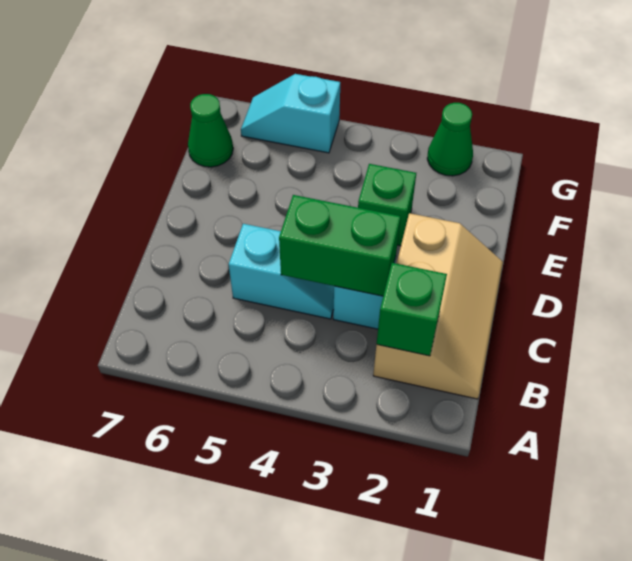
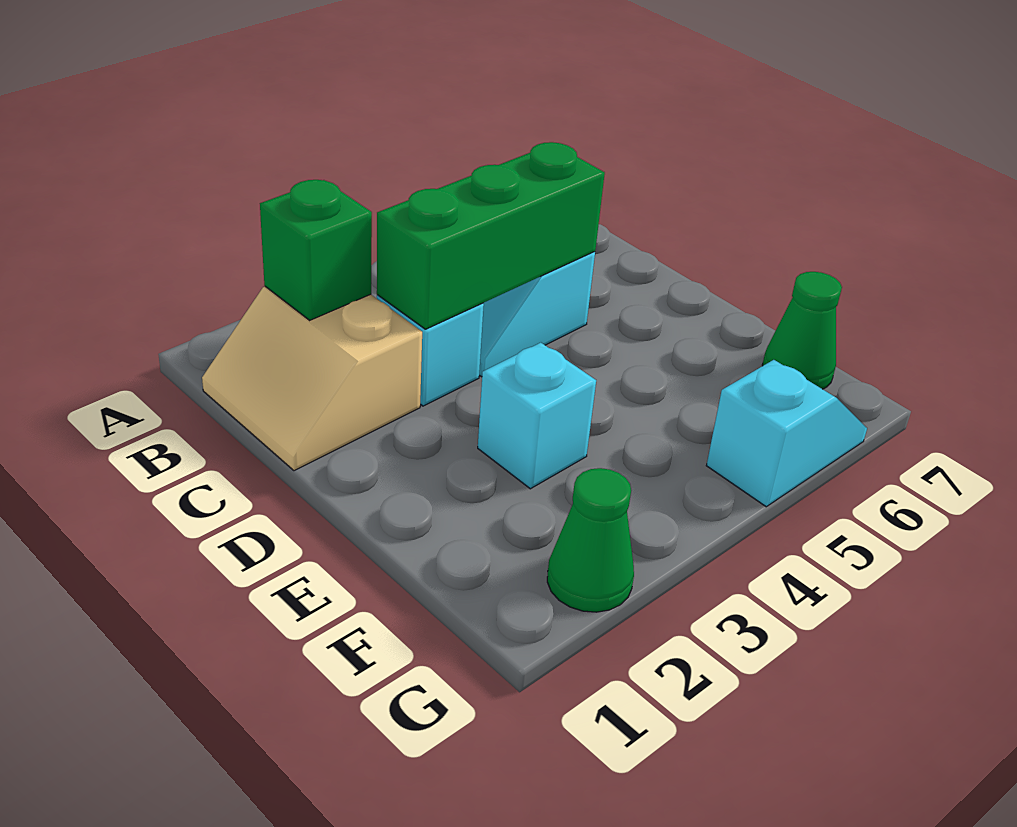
tan slope B1:D2 level 1 top 2 -> tan slope B1:C2 level 1 top 2
green brick C3:C4 level 2 -> green brick C3:C5 level 2
green brick E3 level 1 -> cyan brick E3 level 1

